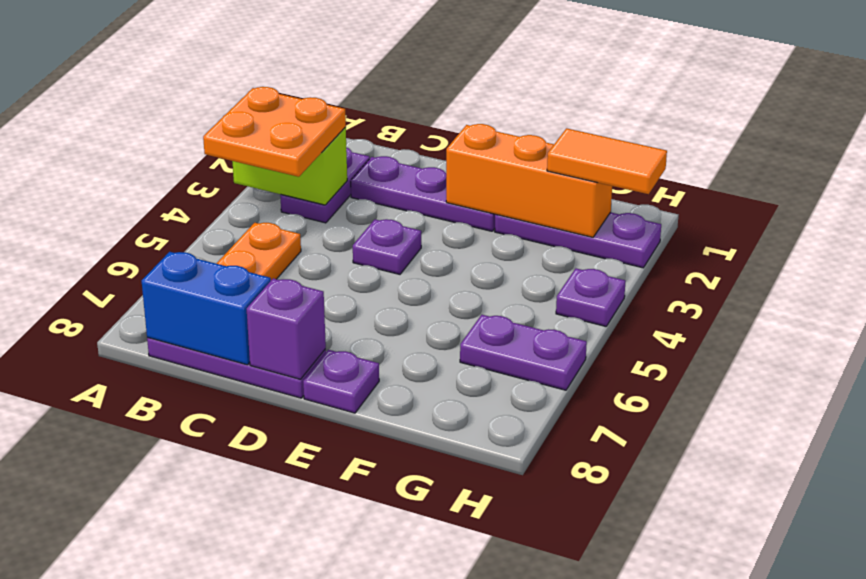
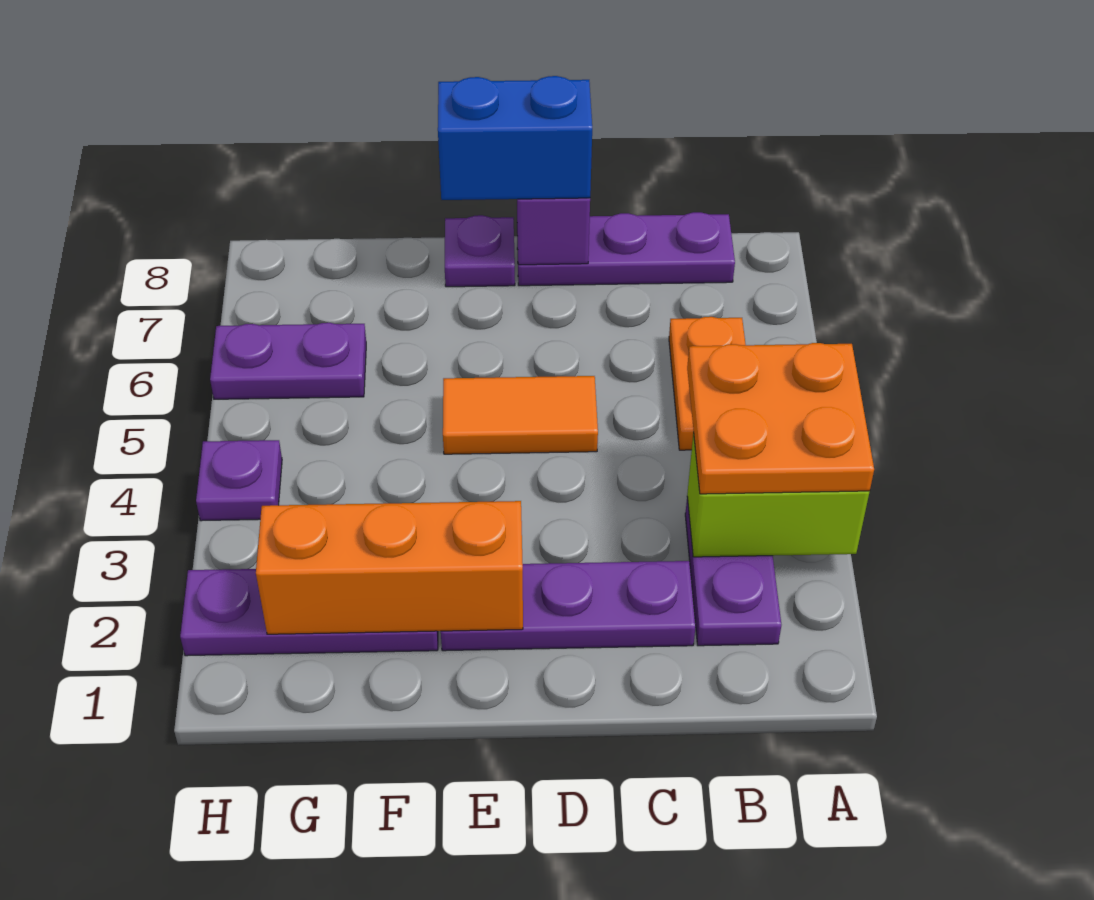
blue brick B8:C8 level 2 -> blue brick D8:E8 level 3
purple plate D4 level 1 -> none
orange tile G2:H2 level 3 -> orange tile D5:E5 level 1

